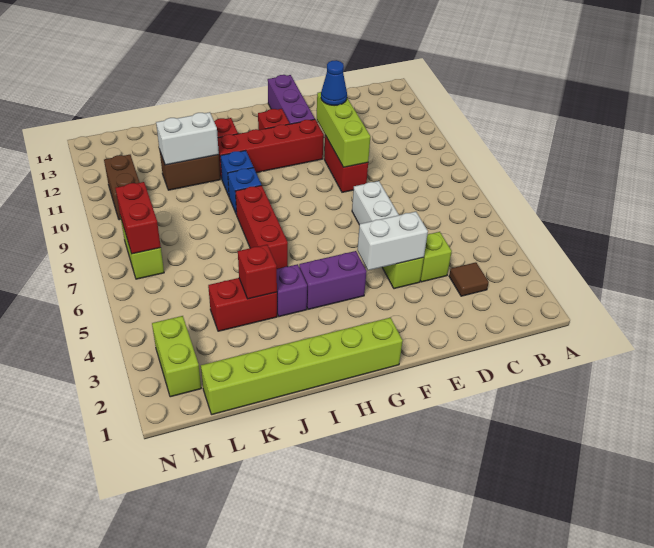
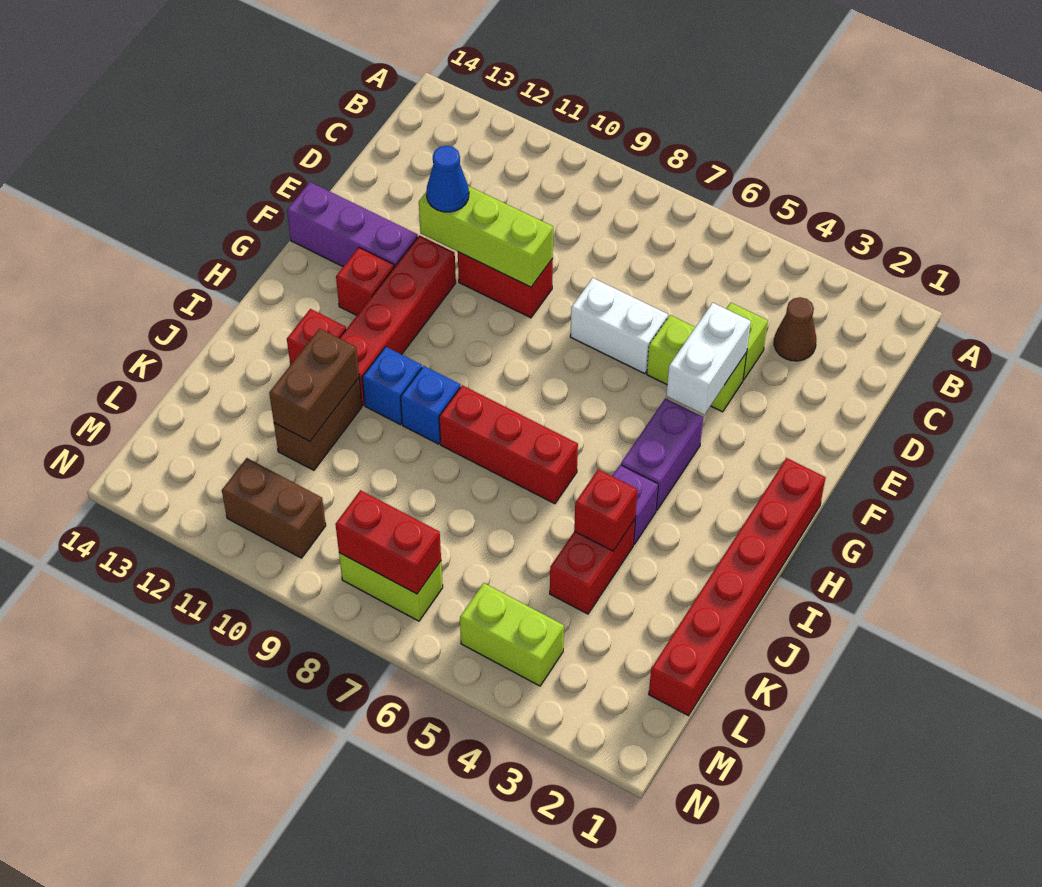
brown tile C3 level 1 -> brown cone C3 level 1
lime brick G1:L1 level 1 -> red brick G1:L1 level 1
white brick J11:K11 level 2 -> brown brick J11:K11 level 2
lime brick M2:M3 level 1 -> lime brick M4:M5 level 1

